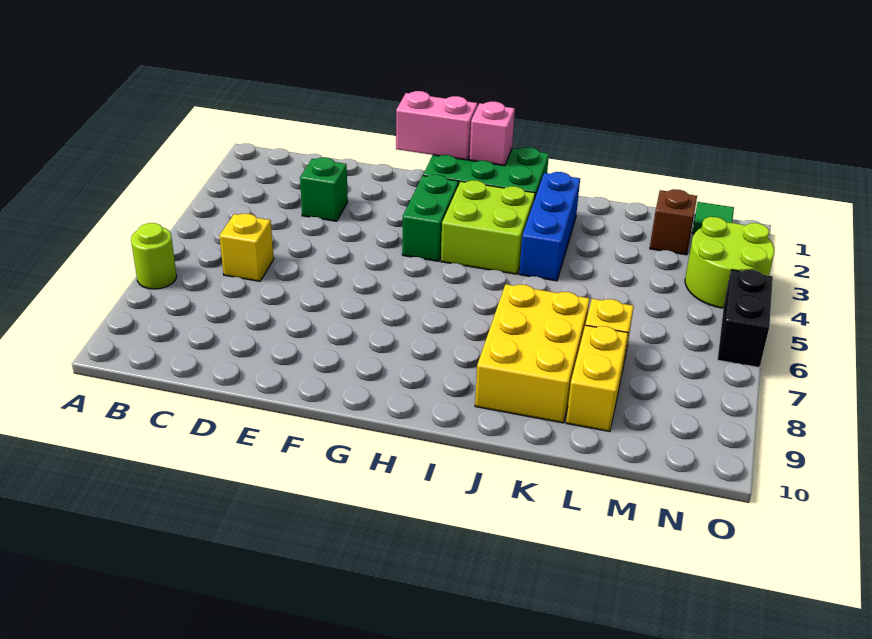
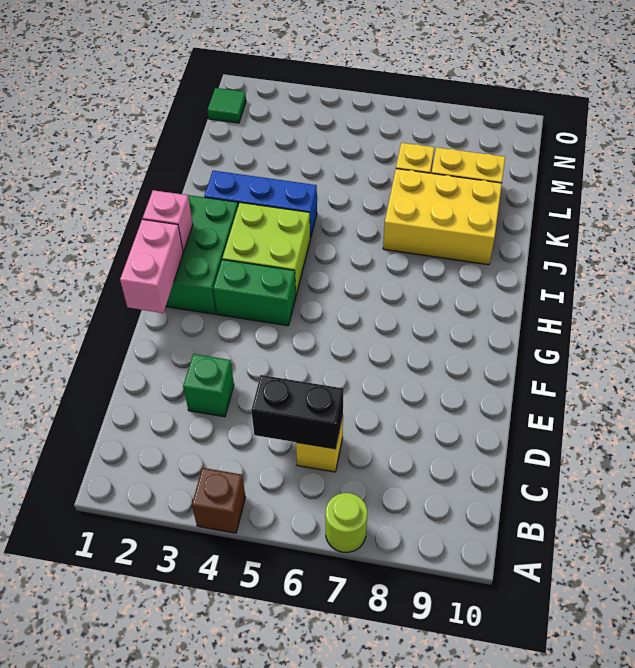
brown brick M2 level 1 -> brown brick A4 level 1
lime round brick N3:O4 level 1 -> none
black brick O5:O6 level 1 -> black brick C5:C6 level 2

